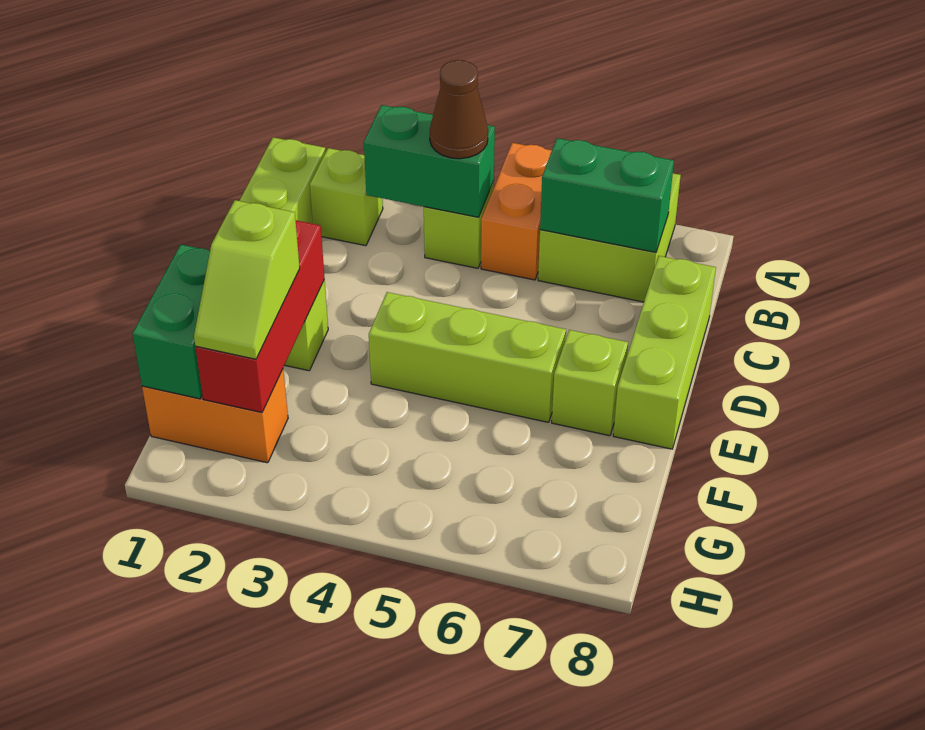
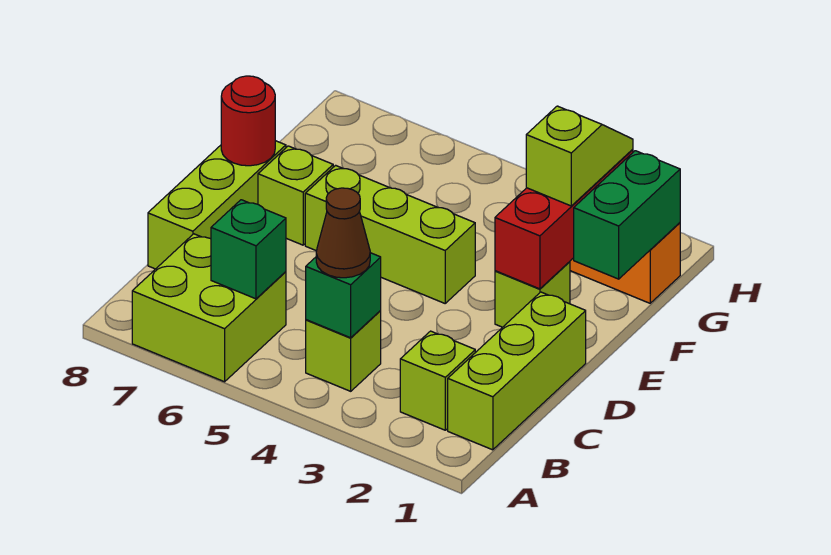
orange brick A5:B5 level 1 -> none
green brick B3:B4 level 2 -> green brick B4 level 2
green brick B6:B7 level 2 -> green brick B6 level 2
none -> red round brick E8 level 2

